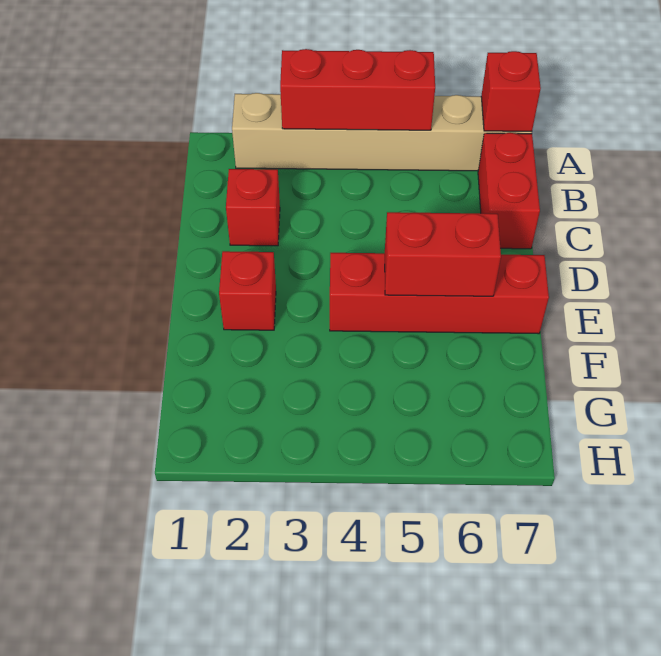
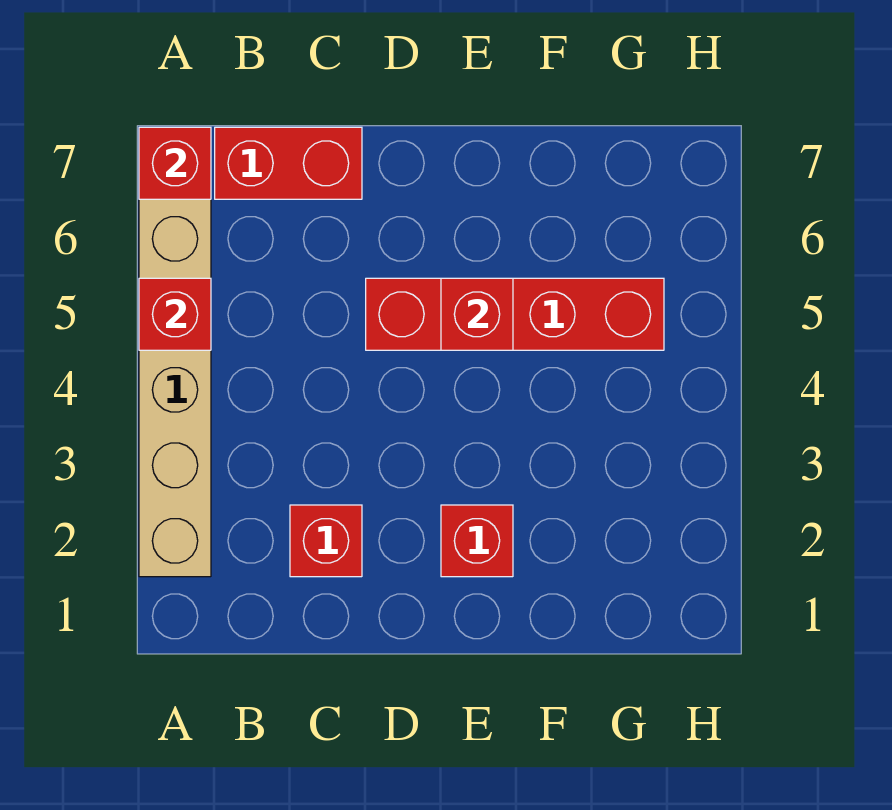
red brick A3:A5 level 2 -> red brick A5 level 2
red brick E4:E7 level 1 -> red brick D5:G5 level 1
red brick E5:E6 level 2 -> red brick E5 level 2

